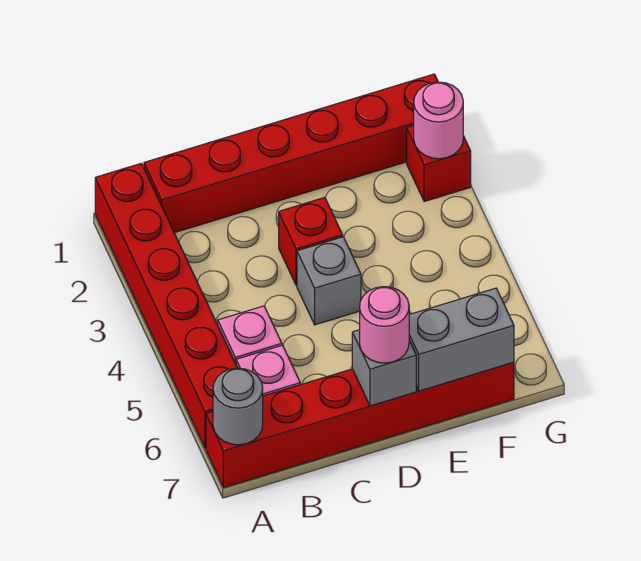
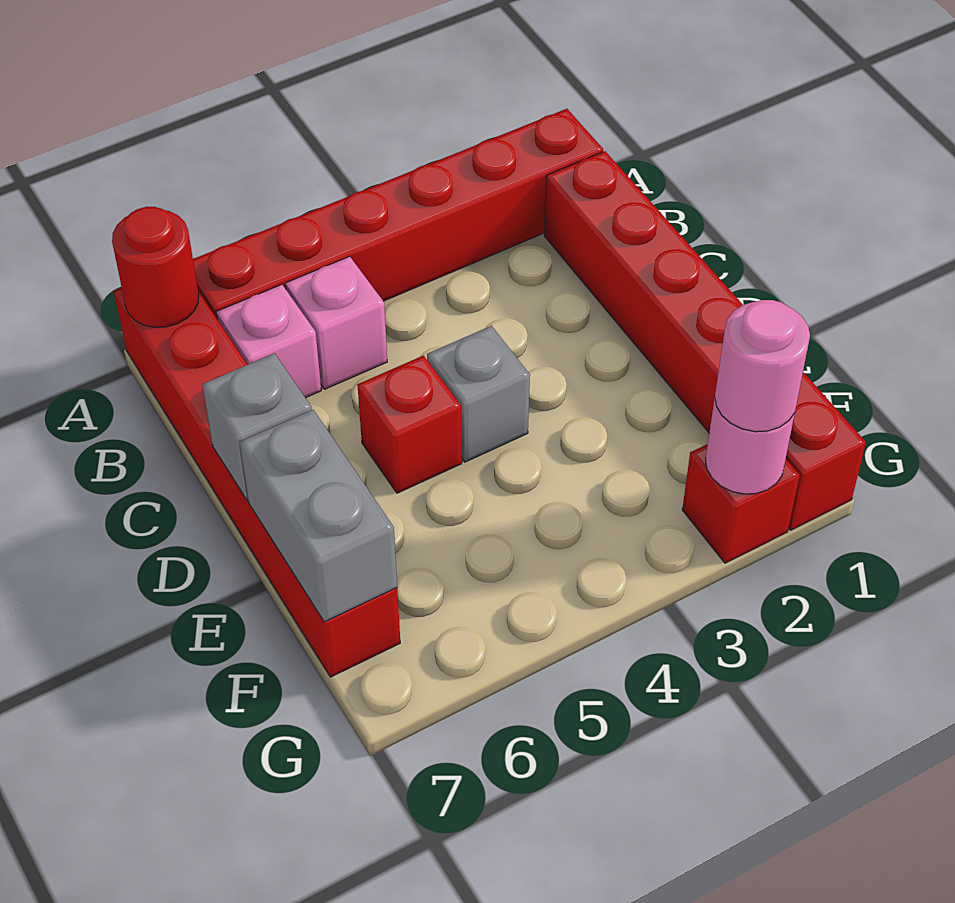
grey round brick A7 level 2 -> red round brick A7 level 2
red brick D3 level 1 -> red brick D5 level 1
pink round brick D7 level 3 -> pink round brick G2 level 3

